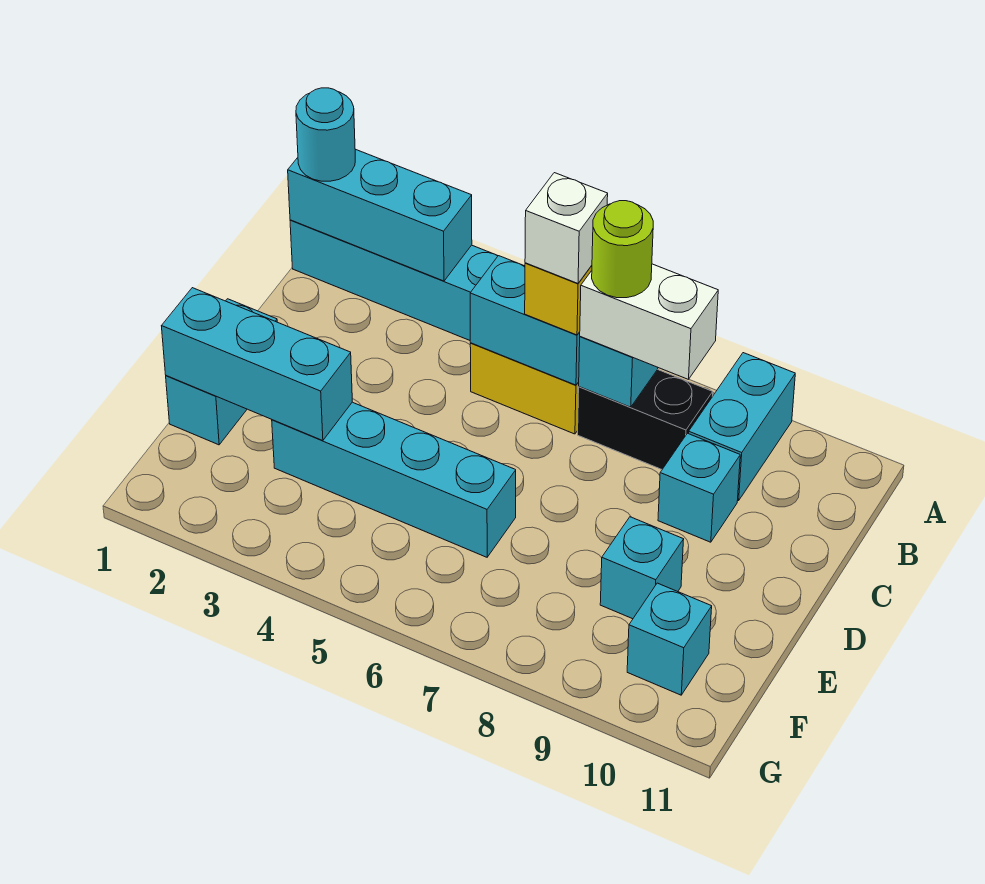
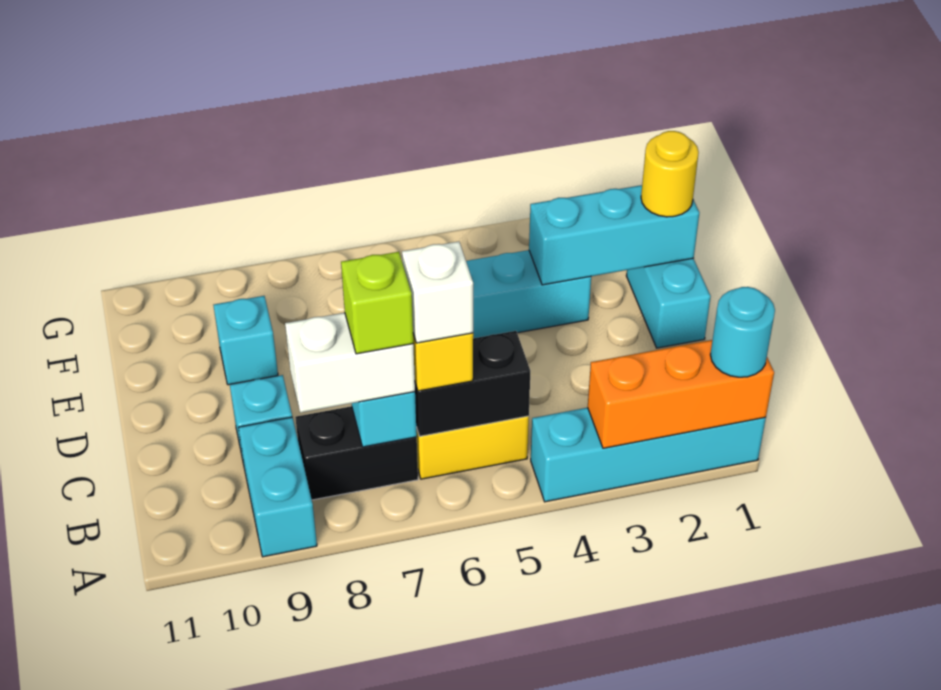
cyan brick A1:A3 level 2 -> orange brick A1:A3 level 2
cyan brick B5:B6 level 2 -> black brick B5:B6 level 2
lime round brick B7 level 4 -> lime brick B7 level 4
none -> yellow round brick E1 level 3
cyan brick F10 level 1 -> none

